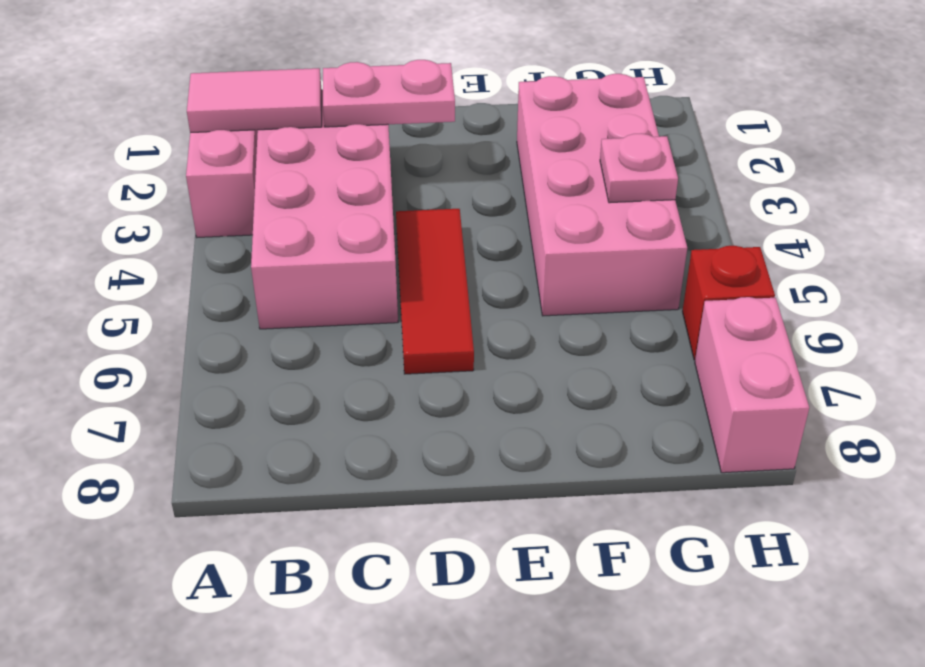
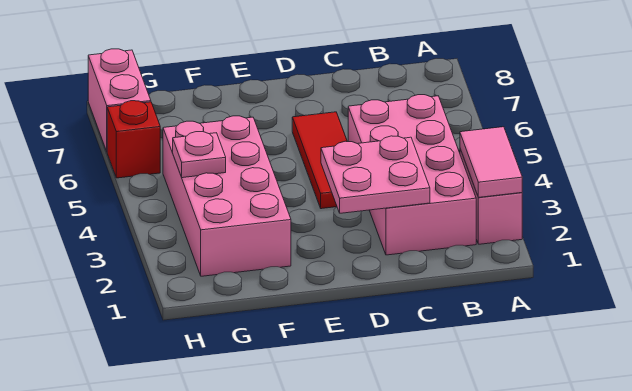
pink tile A2:B2 level 2 -> pink tile A2:A3 level 2
pink plate C2:D2 level 2 -> pink plate C2:D3 level 2

